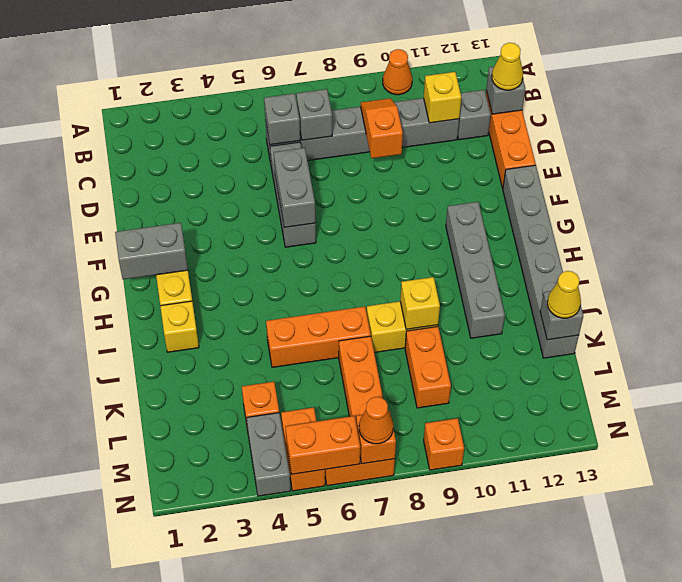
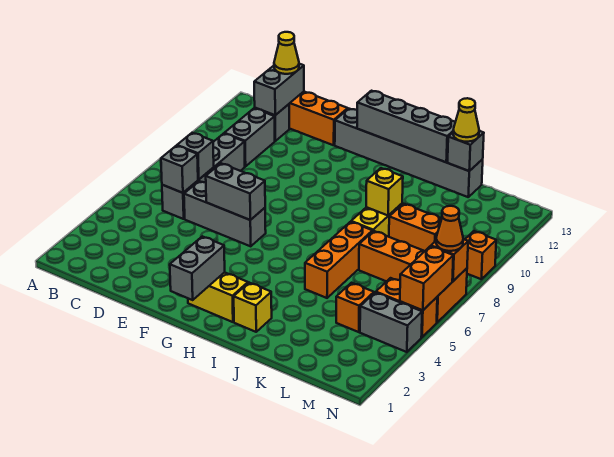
orange cone A10 level 1 -> none
orange slope C9:D9 level 2 top D -> none
yellow brick C11 level 2 -> none
grey brick C13 level 2 -> grey brick C12:C13 level 2
grey brick G11:J11 level 1 -> grey brick G13:J13 level 2

